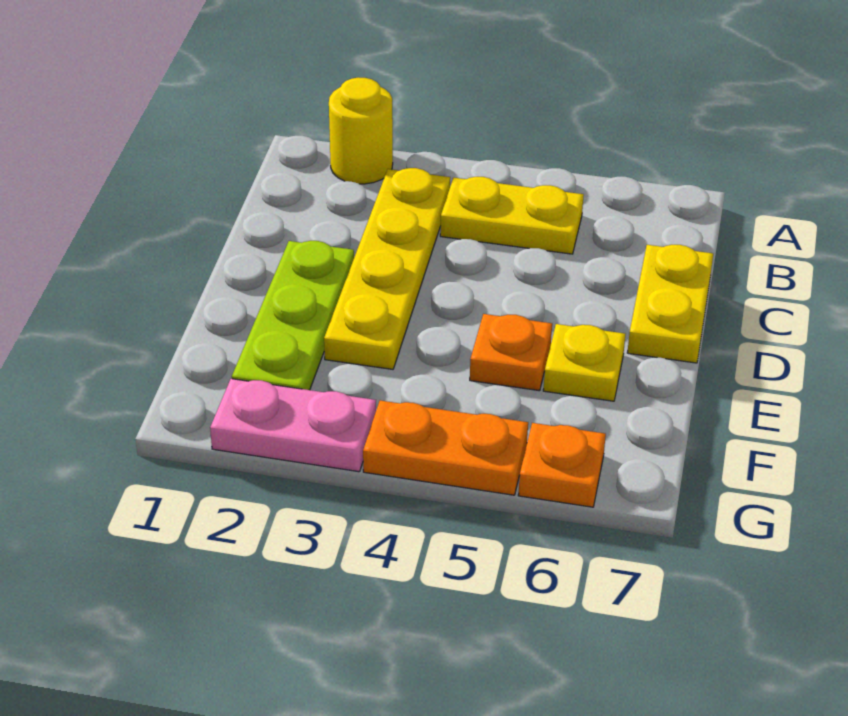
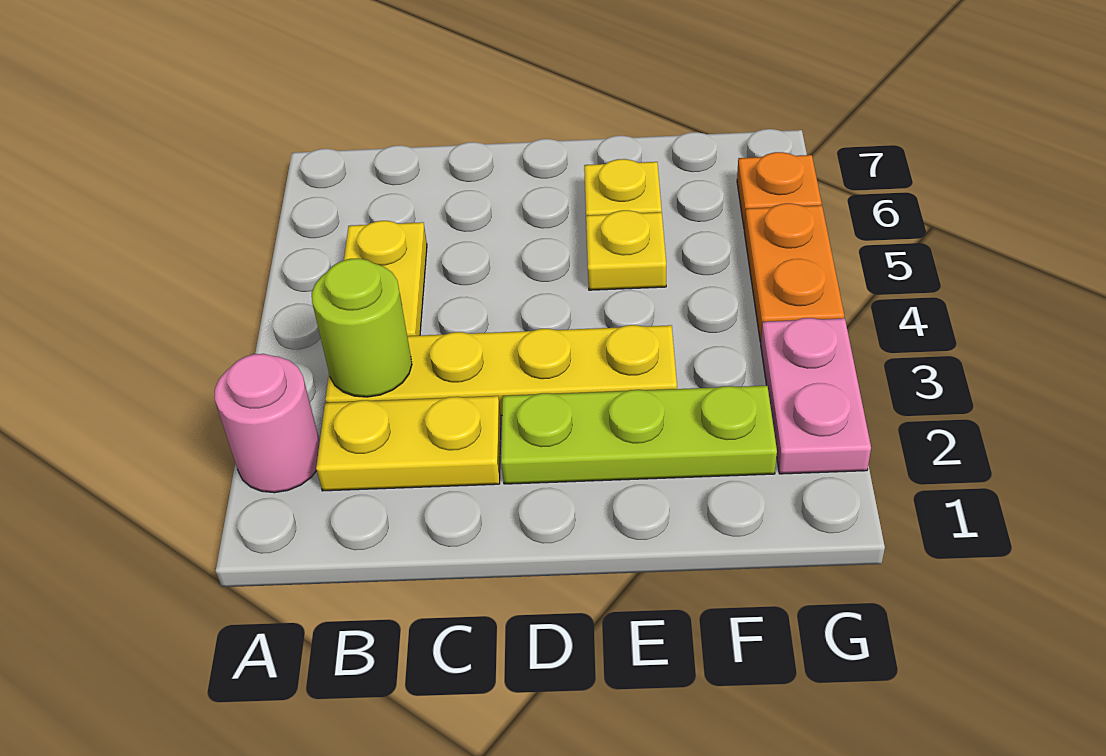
yellow round brick A2 level 1 -> pink round brick A2 level 1
none -> lime round brick B3 level 2
yellow plate C7:D7 level 1 -> yellow plate B2:C2 level 1
orange plate E5 level 1 -> yellow plate E5 level 1

